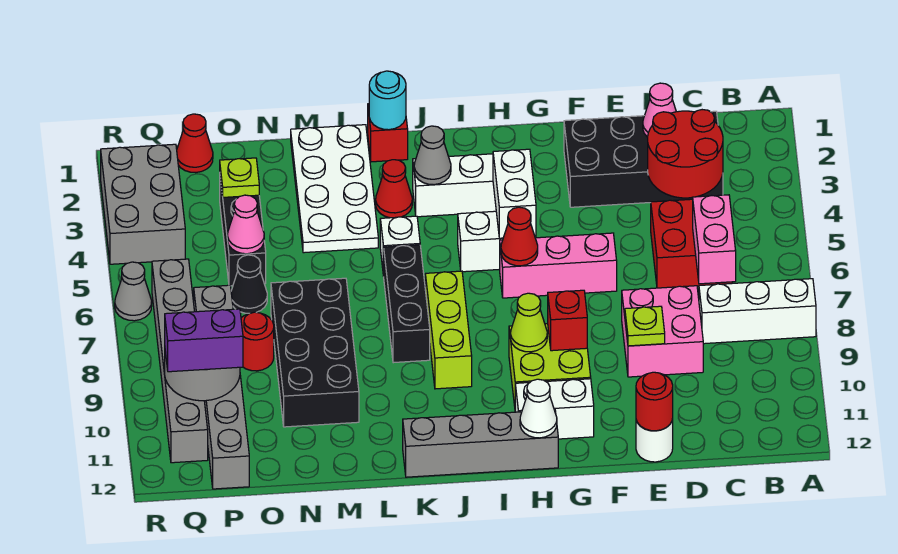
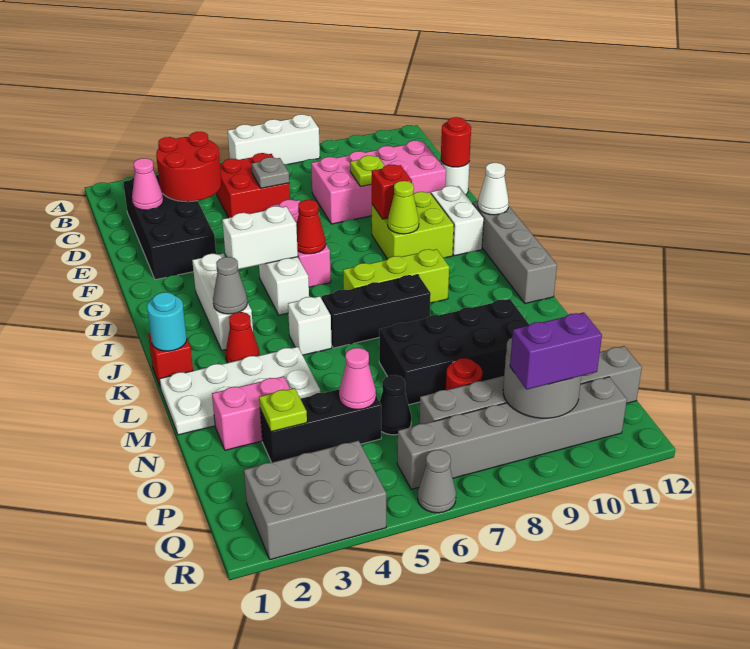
white brick A8:C8 level 1 -> white brick A6:A8 level 1
pink brick C6:C7 level 2 -> pink brick N2:N3 level 1
none -> grey plate D6 level 2
pink brick D8:E9 level 1 -> pink brick D8:E11 level 1
red cone P1 level 1 -> none
purple brick P10:Q10 level 3 -> purple brick Q9:Q10 level 3

